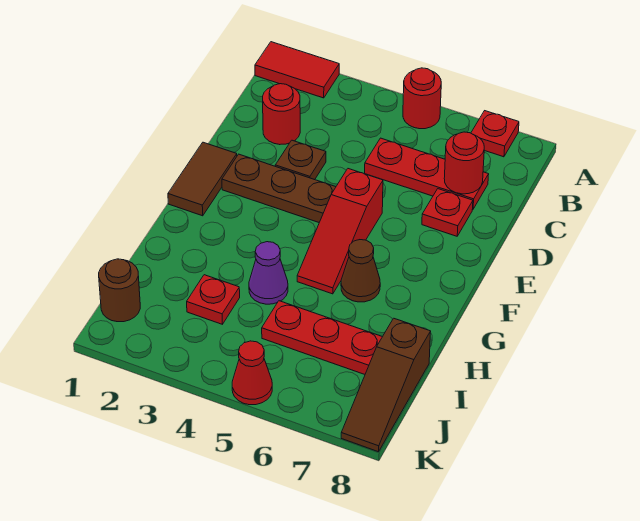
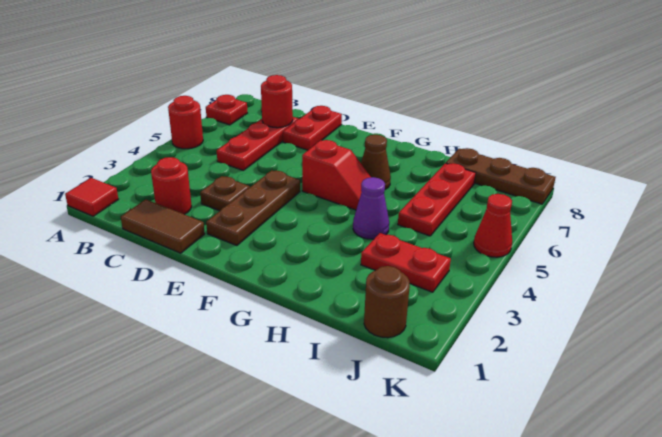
red tile A1:A2 level 1 -> red tile A1 level 1
red plate D7 level 1 -> red plate D7:D8 level 1
brown tile E1:F1 level 1 -> brown tile C1:D1 level 1
red slope E5:G5 level 1 top E -> red slope F5:G5 level 1 top F
red plate I3 level 1 -> red plate I3:J3 level 1
brown slope I8:K8 level 1 top I -> brown plate I8:K8 level 1

